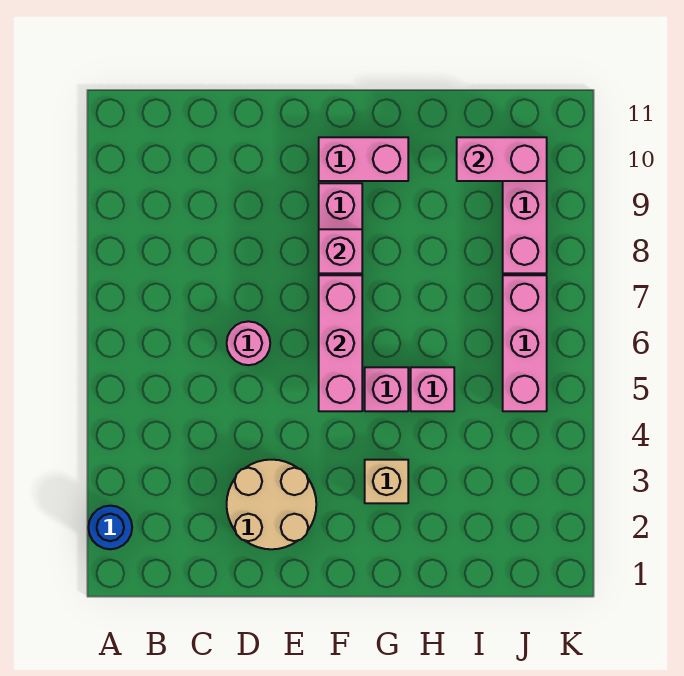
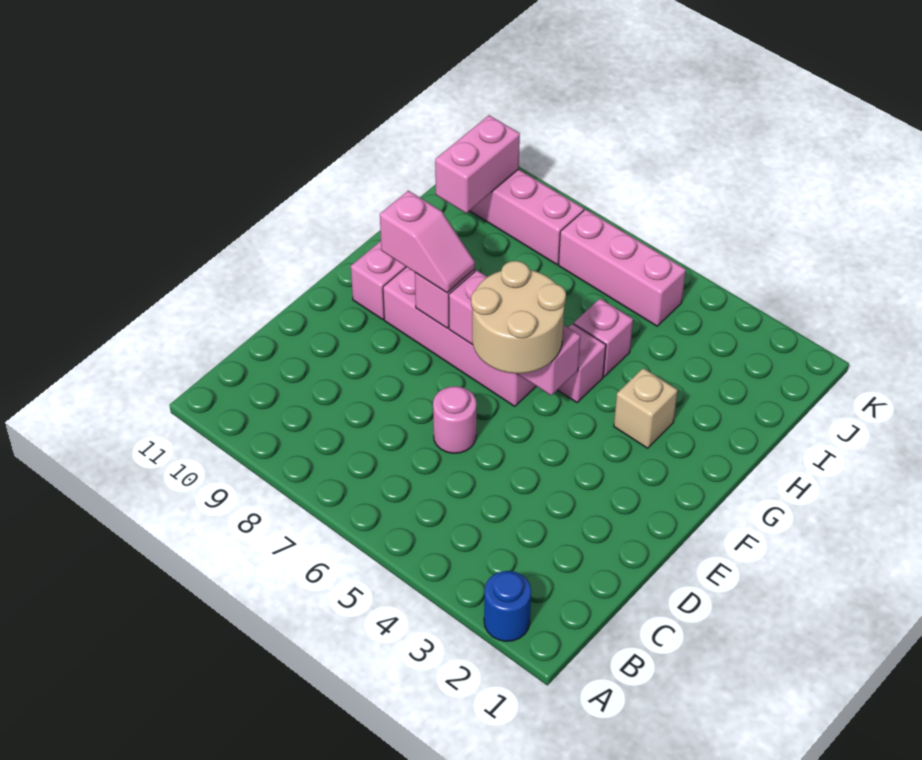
tan round brick D2:E3 level 1 -> tan round brick E5:F6 level 3
none -> pink slope F8:F9 level 3 top 9

